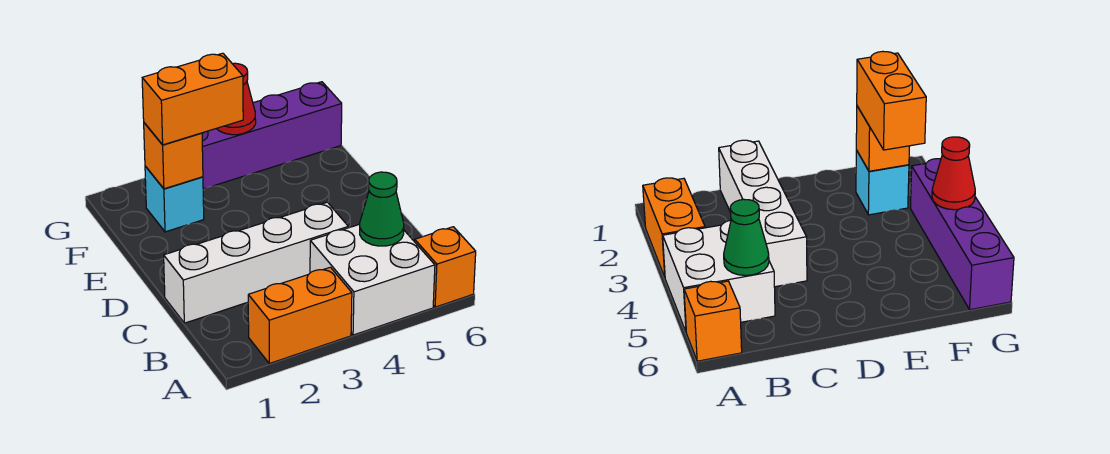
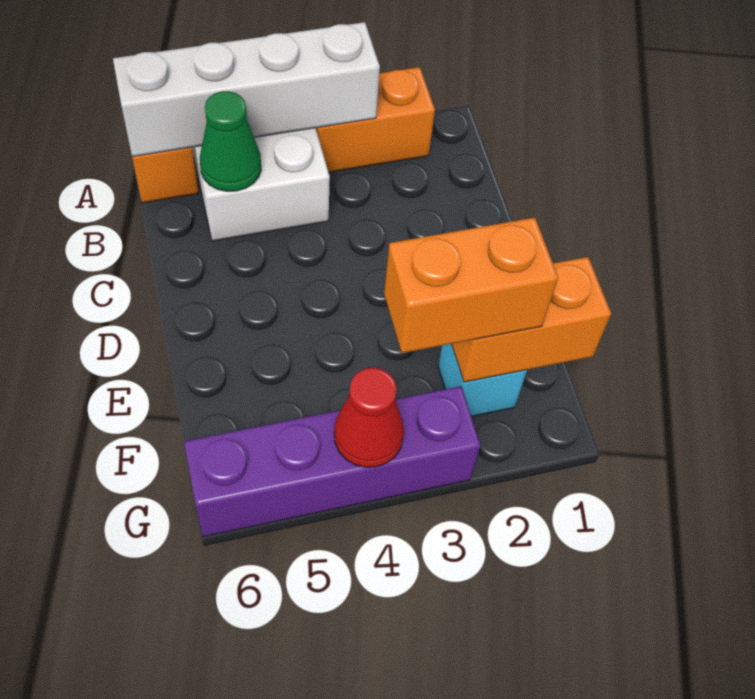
white brick C1:C4 level 1 -> white brick A3:A6 level 2
orange brick F2 level 2 -> orange brick F1:F2 level 2

